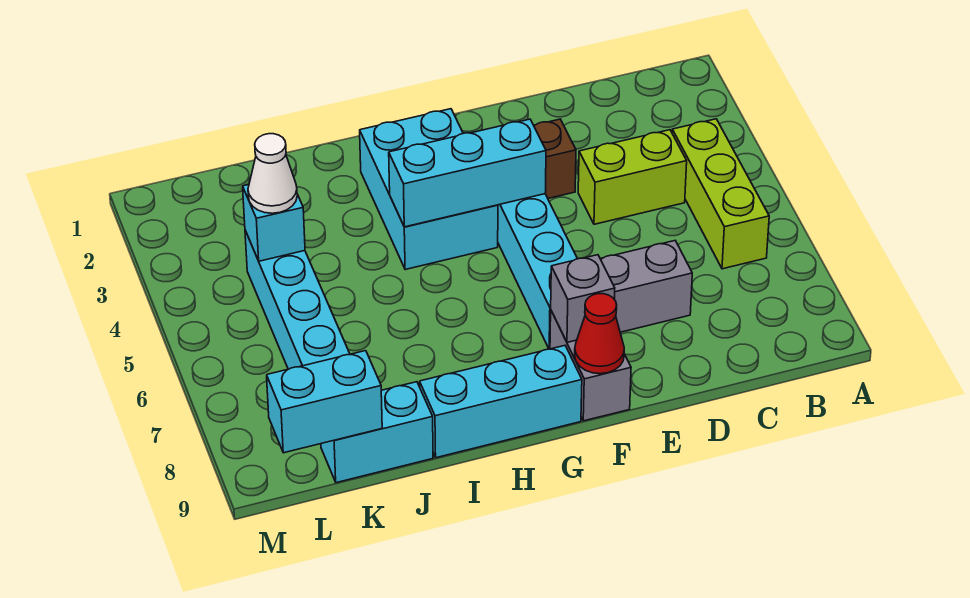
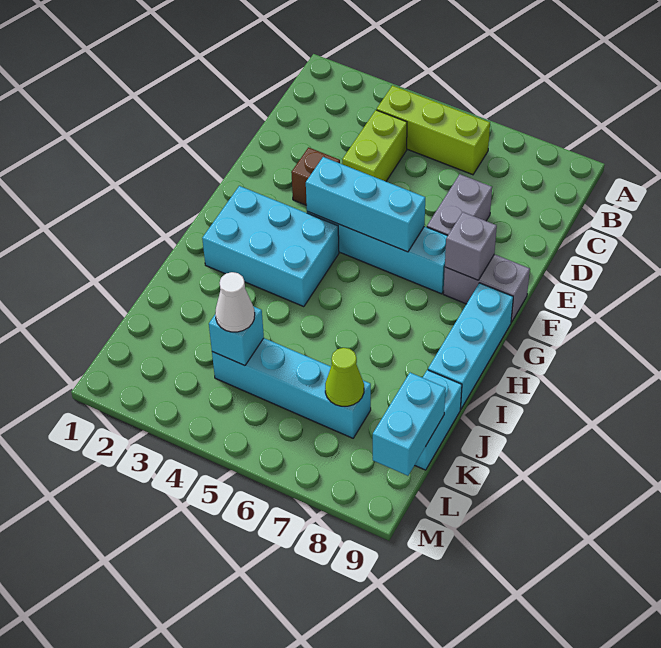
cyan brick F4:H4 level 2 -> cyan brick F4:F6 level 2
red cone F9 level 2 -> none
none -> lime cone K7 level 2

